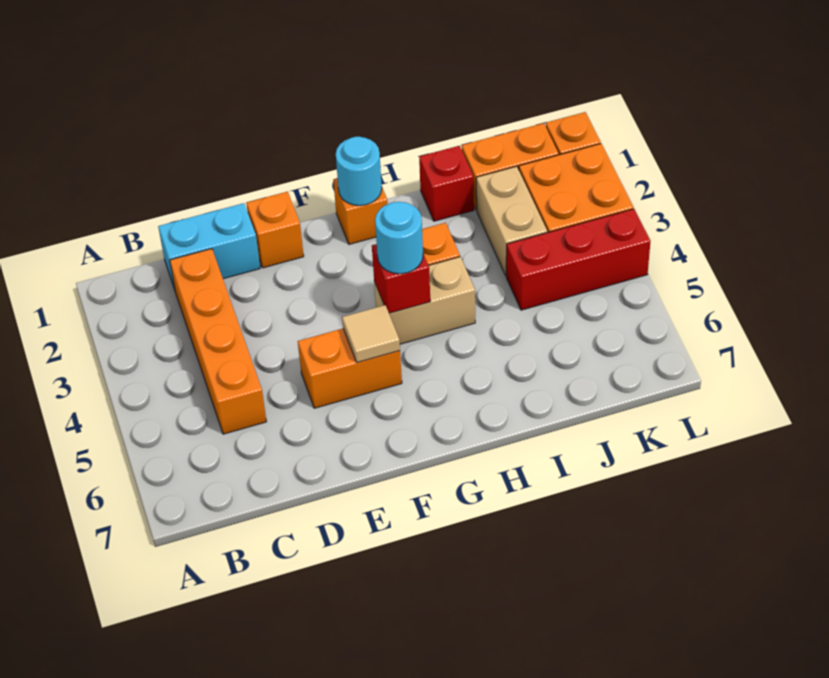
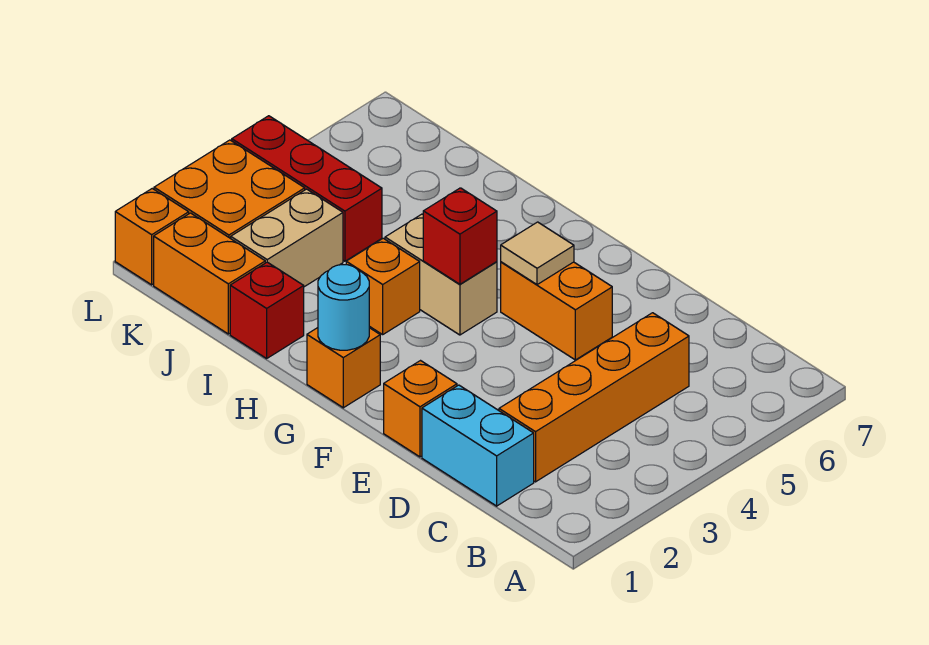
cyan round brick G4 level 3 -> none

